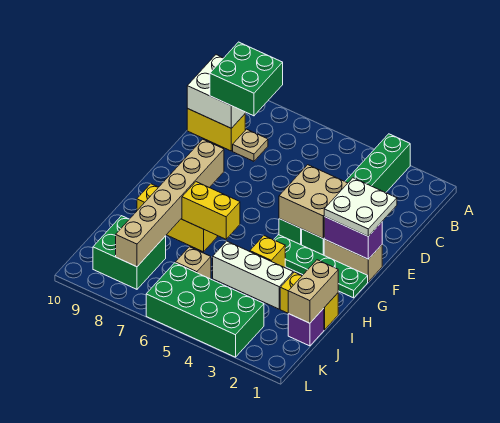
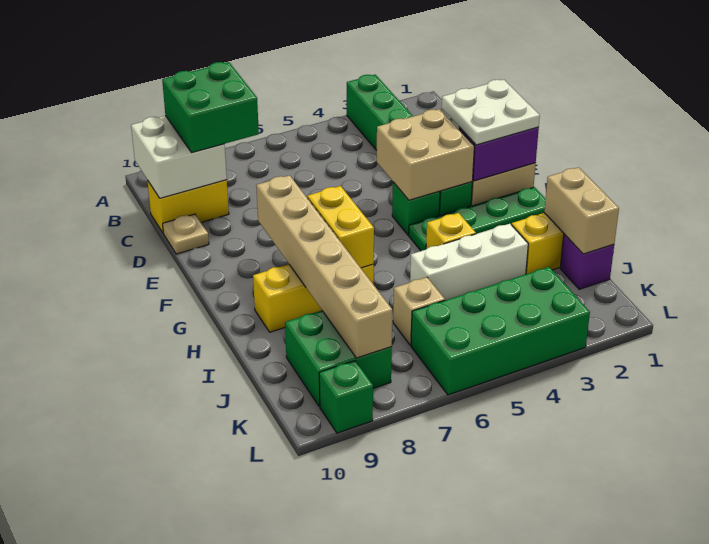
tan plate C8 level 1 -> tan plate D10 level 1
yellow brick H6:H7 level 2 -> yellow brick G7:H7 level 2
none -> green brick L9 level 1

